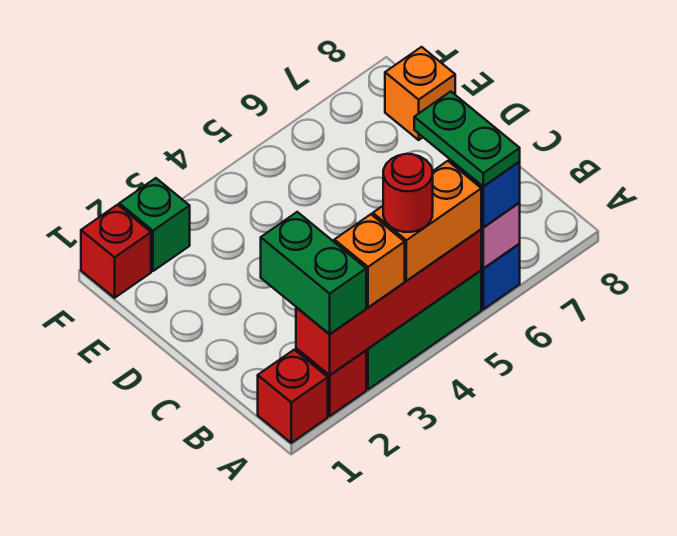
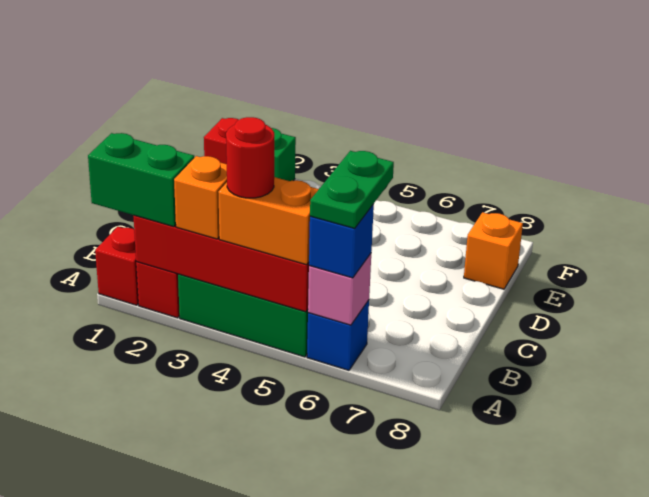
green brick A2:B2 level 3 -> green brick A1:A2 level 3

